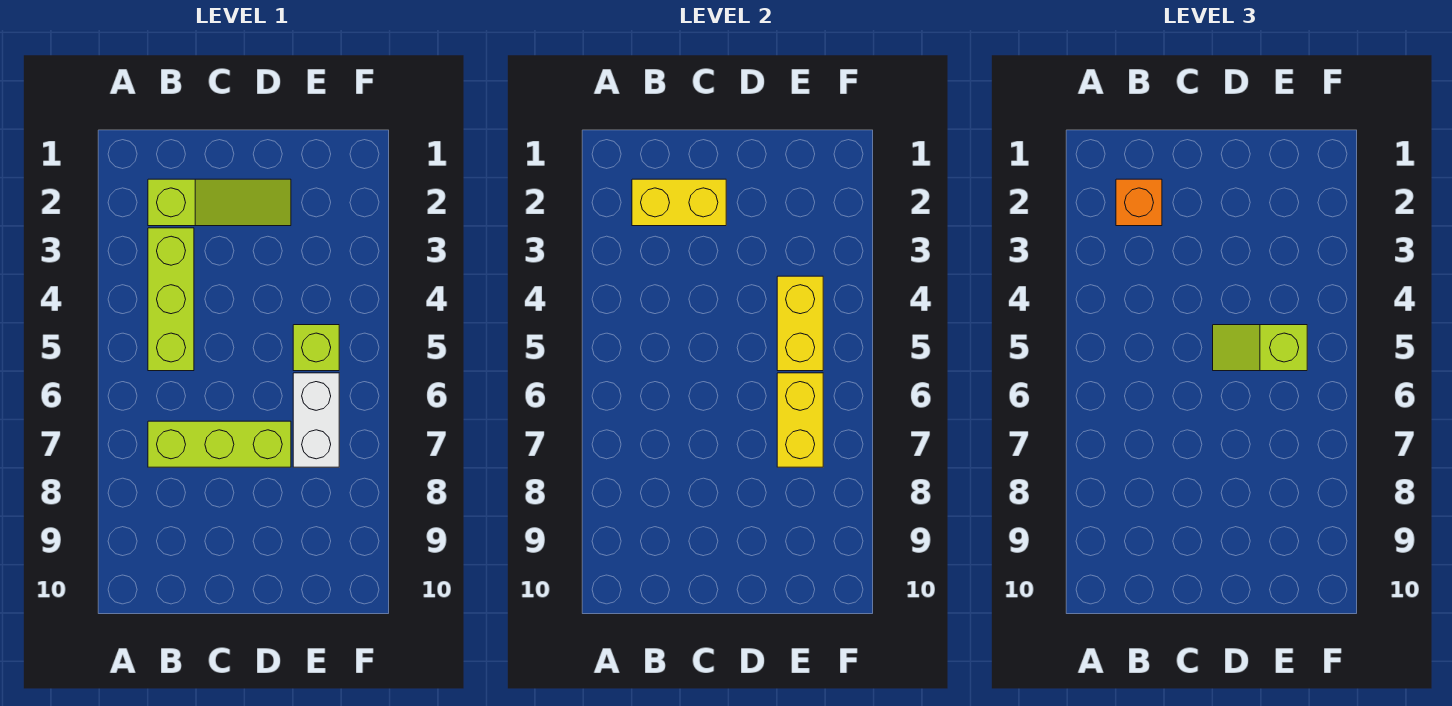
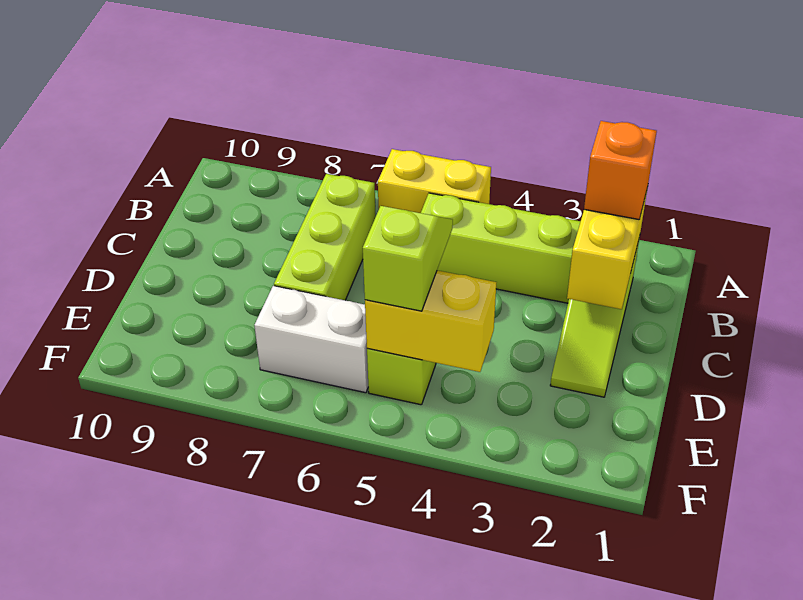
yellow brick E6:E7 level 2 -> yellow brick A5:A6 level 1

